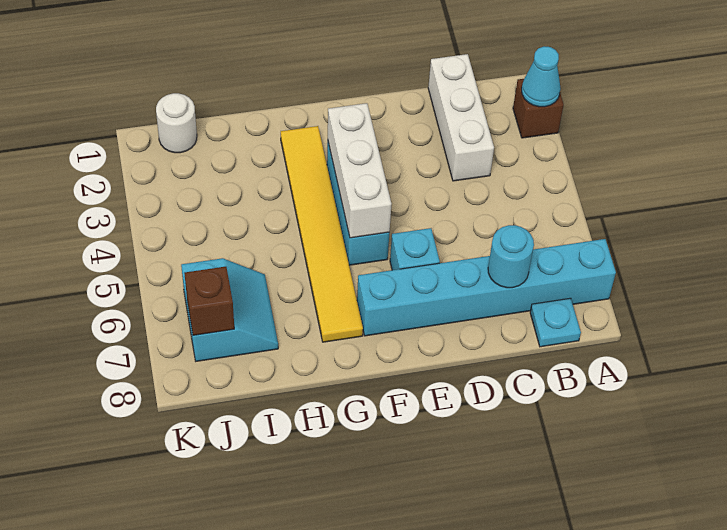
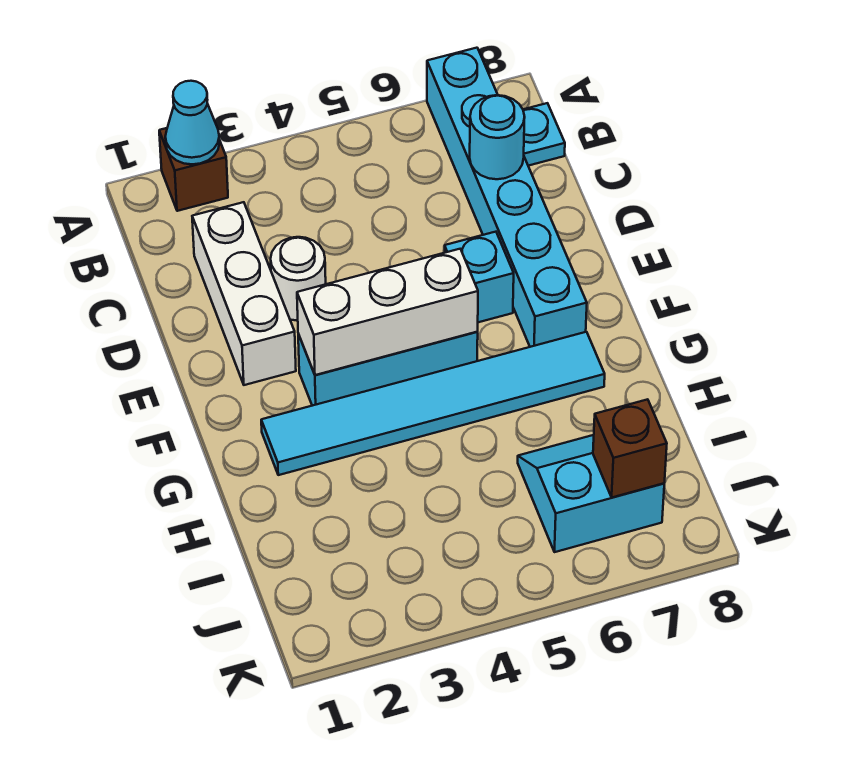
white brick C1:C3 level 1 -> white brick C2:E2 level 1
yellow tile G2:G7 level 1 -> cyan tile G2:G7 level 1
white round brick J1 level 1 -> white round brick D3 level 1

